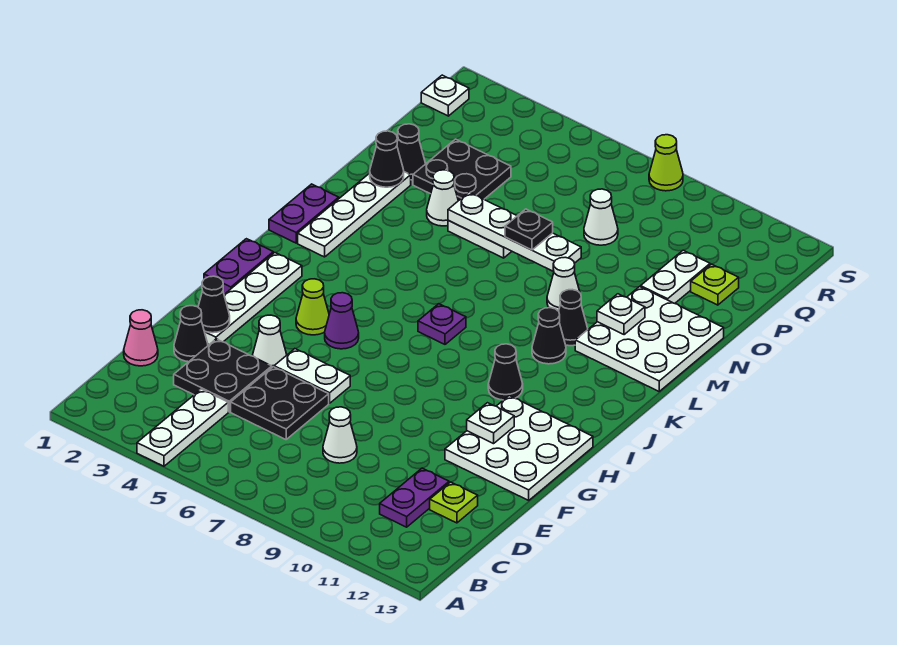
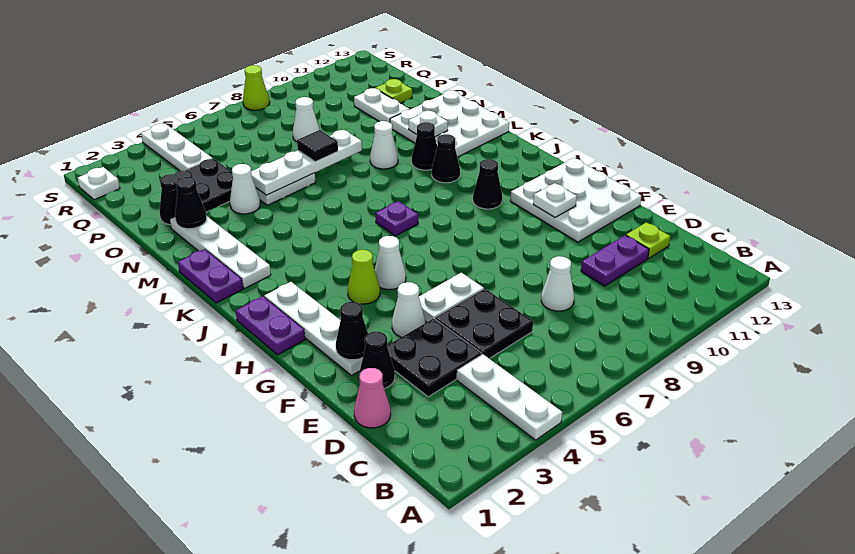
purple plate C11:D11 level 1 -> purple plate D10:D11 level 1
purple cone H5 level 1 -> white cone H5 level 1
black plate N7 level 3 -> black tile N7 level 3
none -> white plate Q4:S4 level 1

